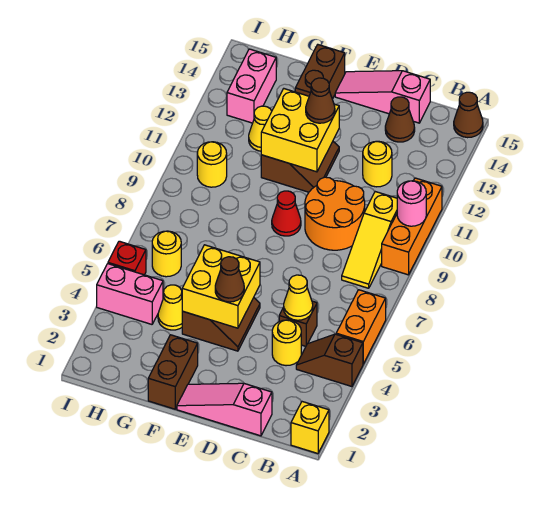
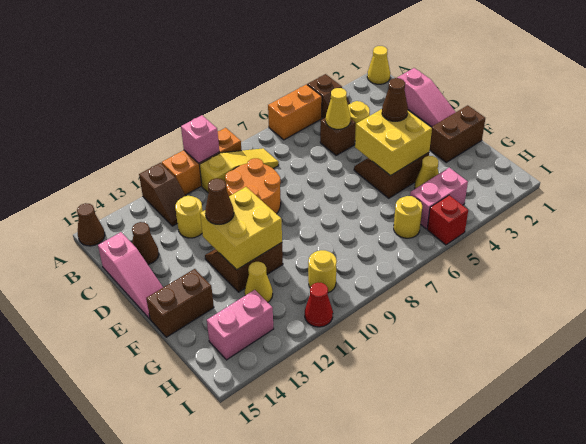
yellow brick A1 level 1 -> yellow cone A1 level 1
pink round brick A10 level 2 -> pink brick A10 level 2
none -> brown slope A12:B12 level 1 top A
red cone E9 level 1 -> red cone I11 level 1
pink brick H4:I4 level 1 -> pink brick H4:H5 level 1

